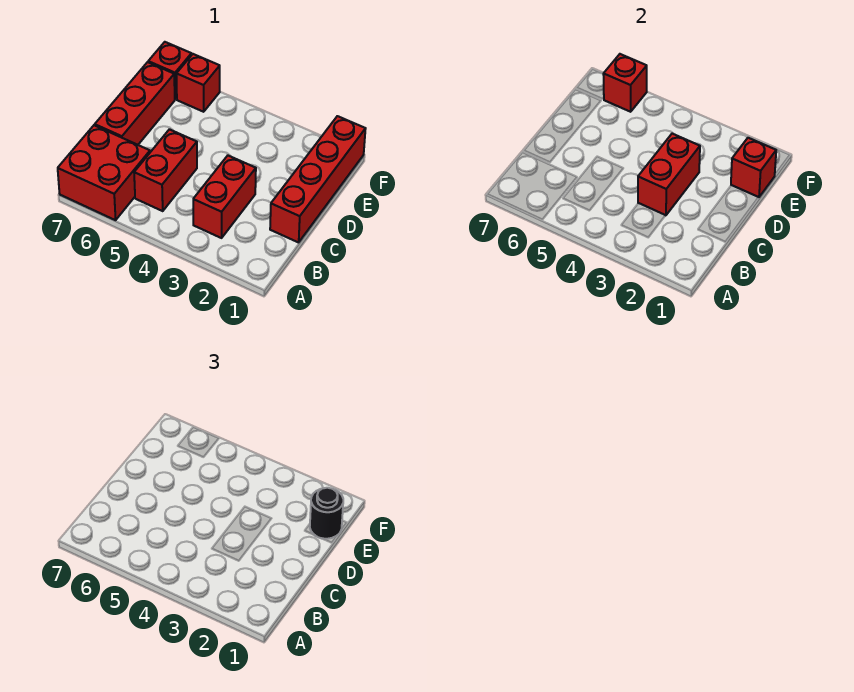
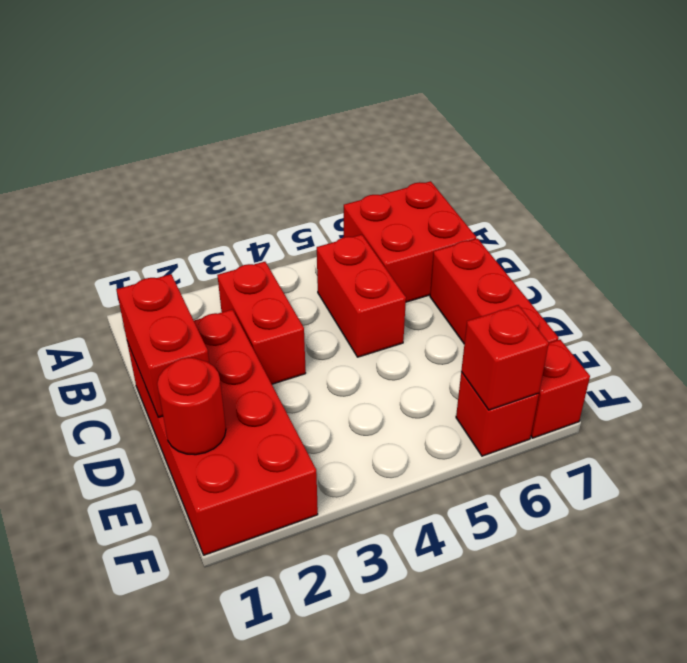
red brick C1:F1 level 1 -> red brick C1:F2 level 1
red brick C3:D3 level 2 -> red brick C1:D1 level 2
red brick E1 level 2 -> red round brick E1 level 2
black round brick E1 level 3 -> none

